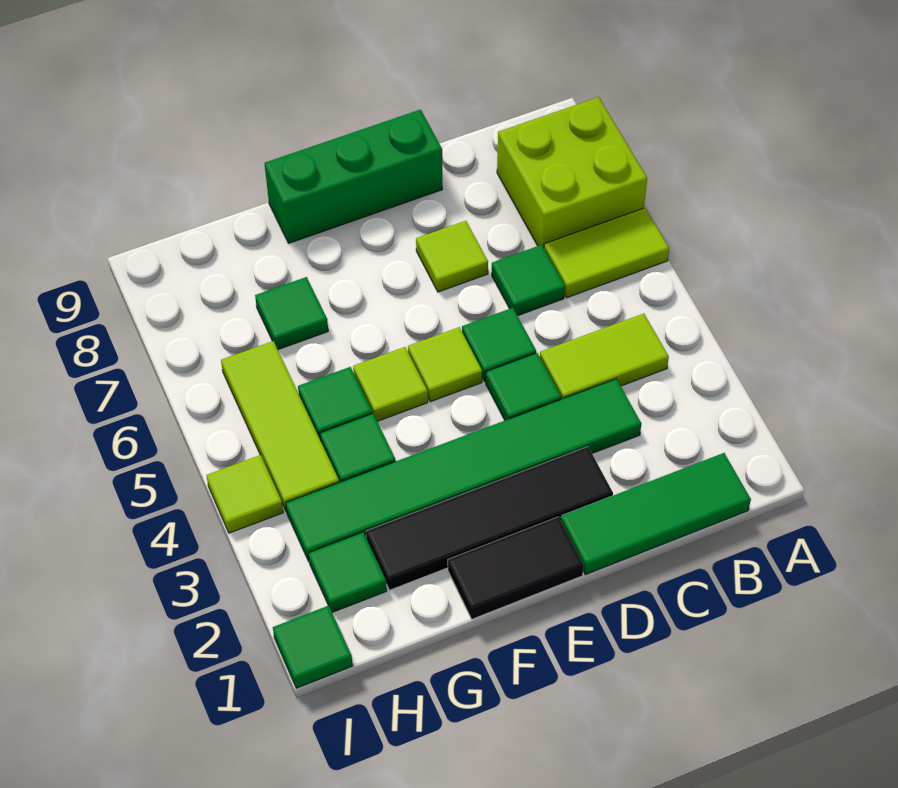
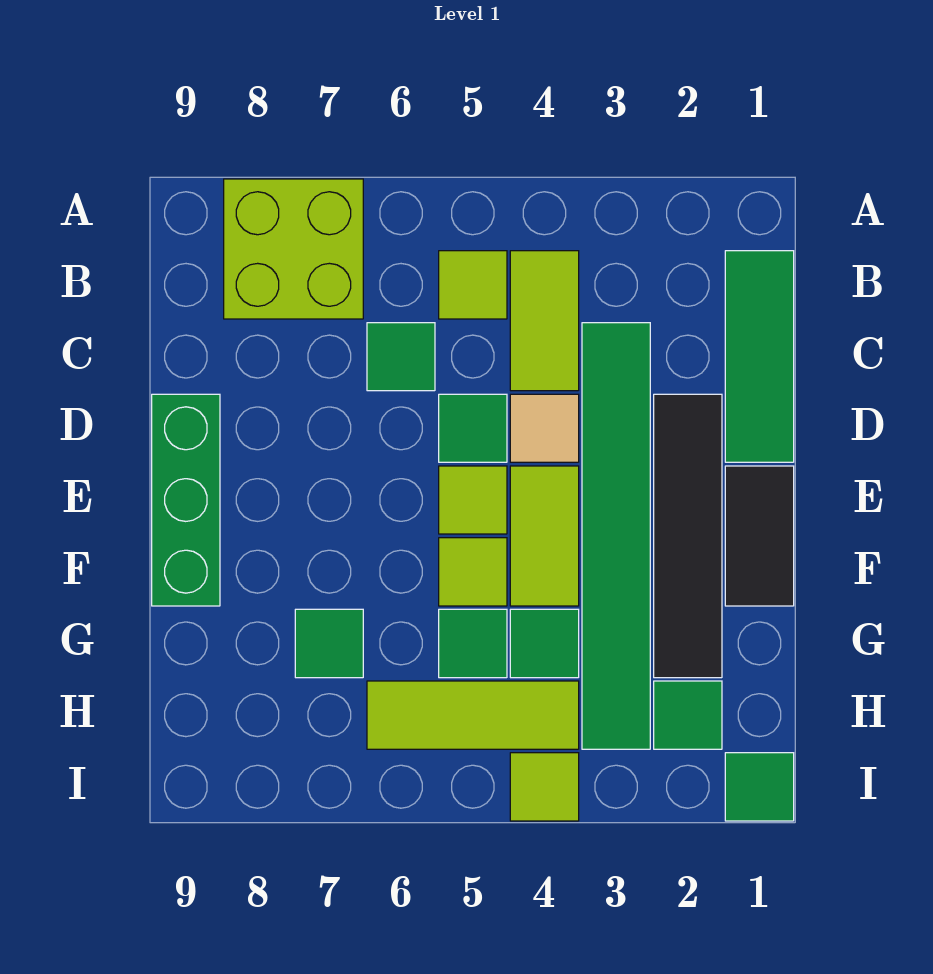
lime tile A6:B6 level 1 -> lime tile E4:F4 level 1
green tile D4 level 1 -> tan tile D4 level 1
lime tile D7 level 1 -> lime tile B5 level 1

